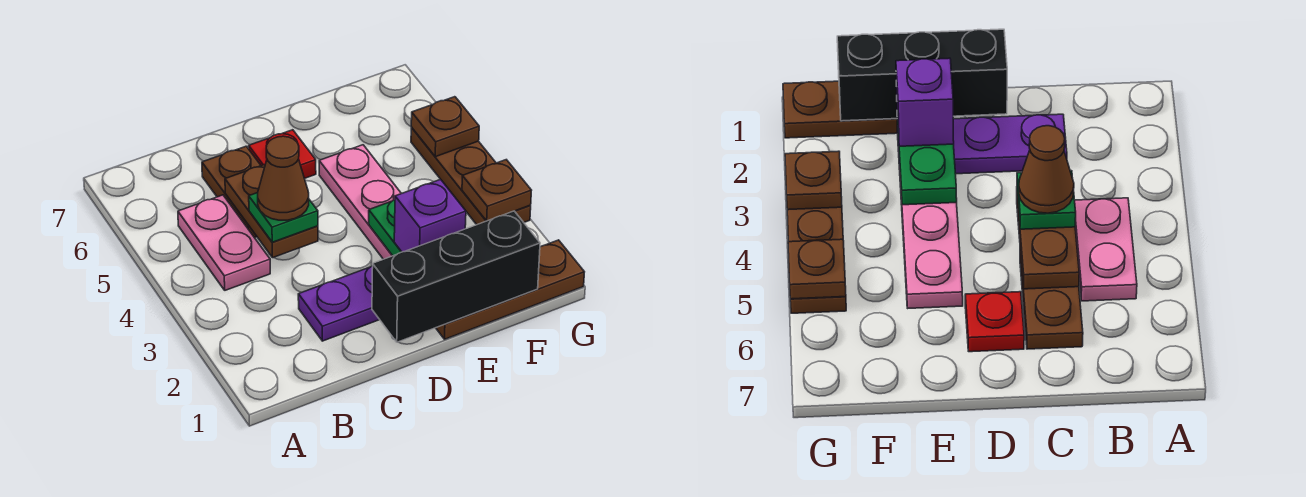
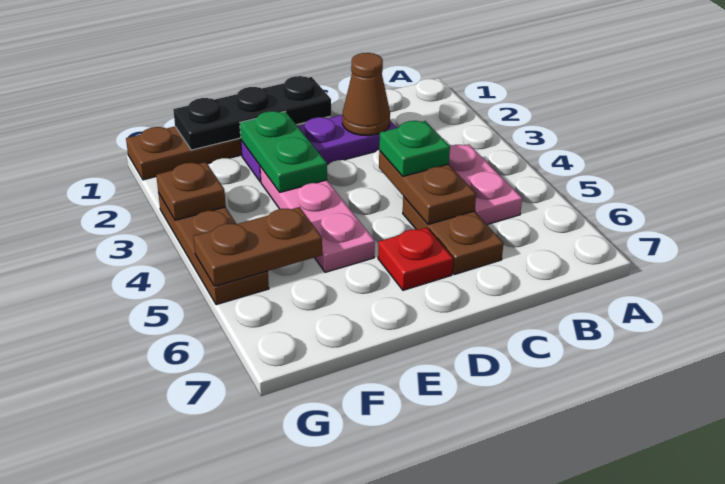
brown cone C4 level 4 -> brown cone C2 level 2
black brick D1:F1 level 2 -> black plate D1:F1 level 2
purple brick E2 level 3 -> none
brown plate G5 level 2 -> brown plate F5:G5 level 2

